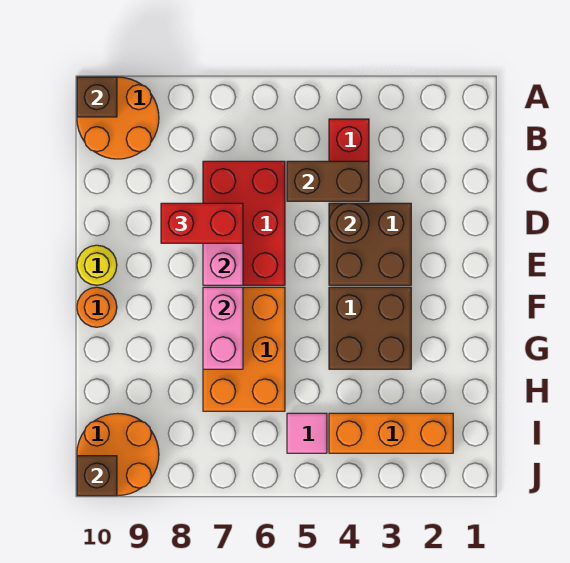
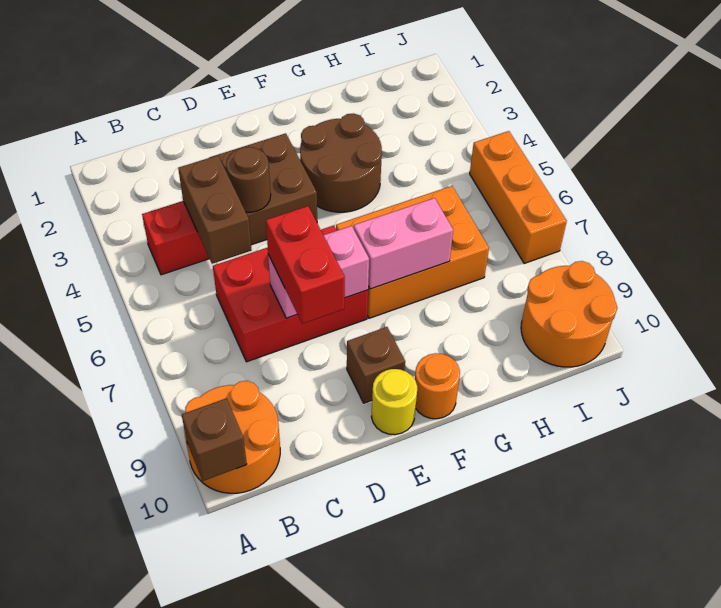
brown brick F3:G4 level 1 -> brown round brick F3:G4 level 1
orange brick I2:I4 level 1 -> orange brick J5:J7 level 1
pink tile I5 level 1 -> none
brown brick J10 level 2 -> brown brick E9 level 1

